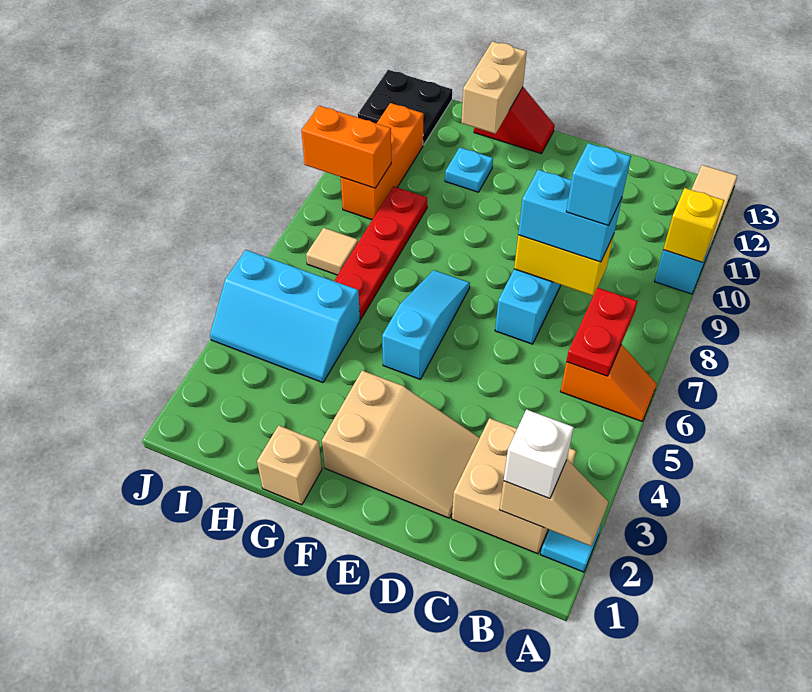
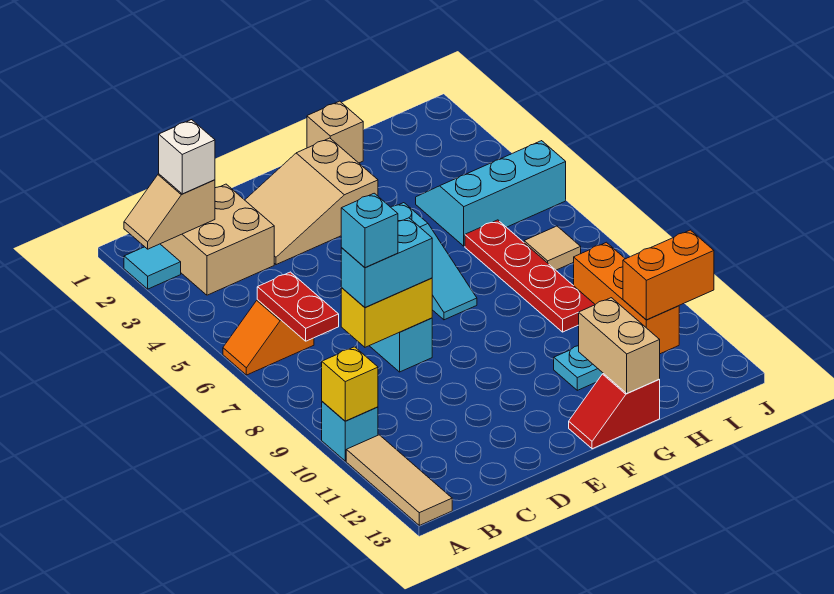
orange brick I9:J9 level 2 -> orange brick I11:J11 level 2
black plate I12:J13 level 1 -> none

